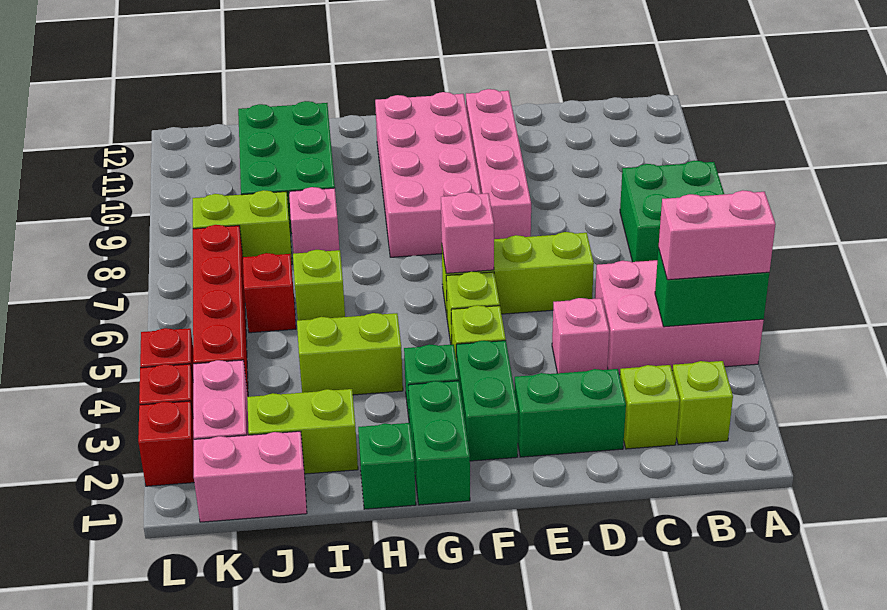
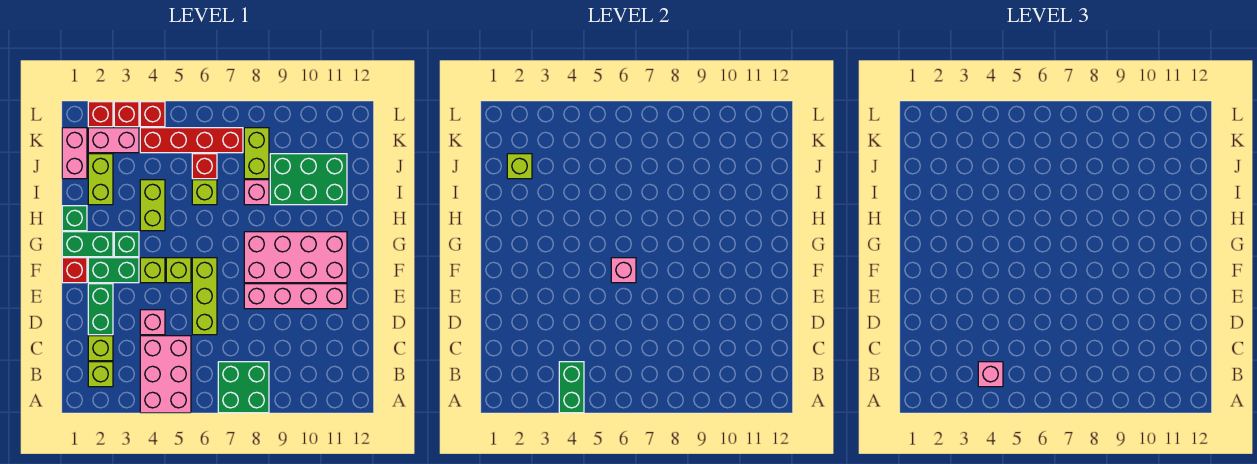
pink brick A4:B4 level 3 -> pink brick B4 level 3
none -> red brick F1 level 1
none -> lime brick J2 level 2

